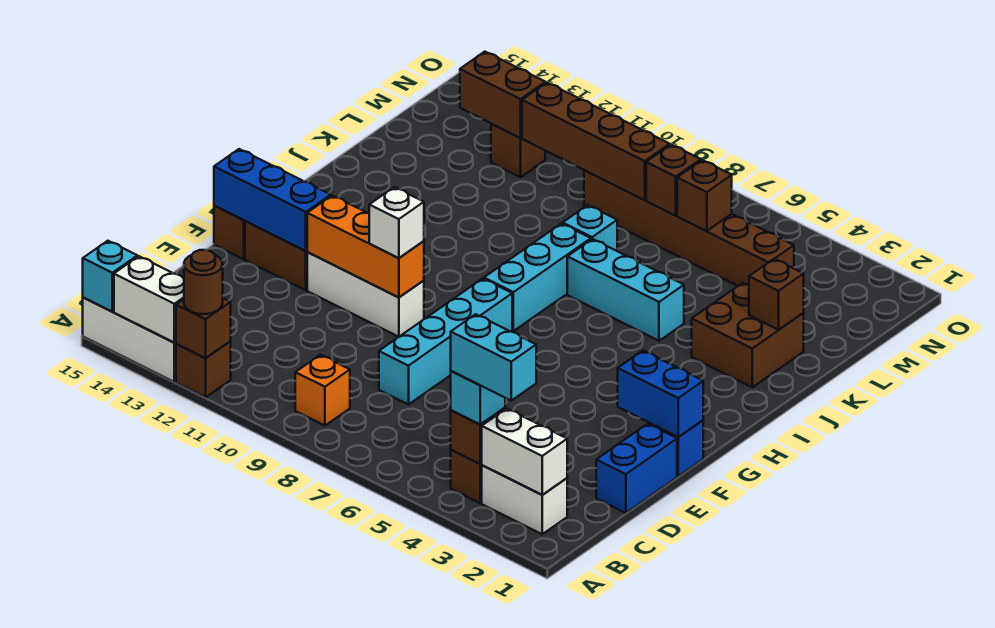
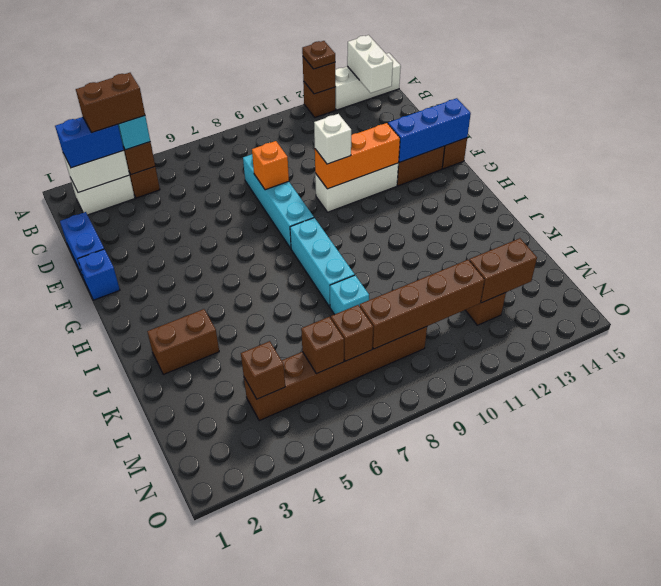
brown round brick A12 level 3 -> brown plate A12 level 3
white brick A13:A14 level 2 -> white brick A14:B14 level 2
cyan brick A15 level 2 -> none
cyan brick B3:B4 level 4 -> brown brick B3:B4 level 4
orange brick B9 level 1 -> orange brick E8 level 2
blue brick F1:F2 level 2 -> blue brick B2:B3 level 3
brown brick J2:K3 level 1 -> brown brick J2:J3 level 1
cyan brick J5:J7 level 1 -> none
brown brick K2 level 2 -> brown brick M4 level 2

